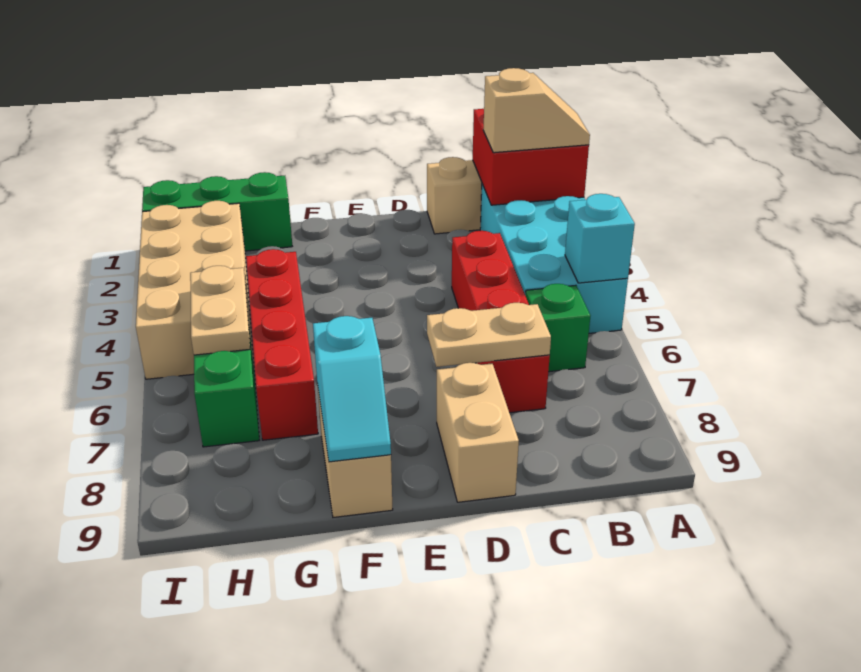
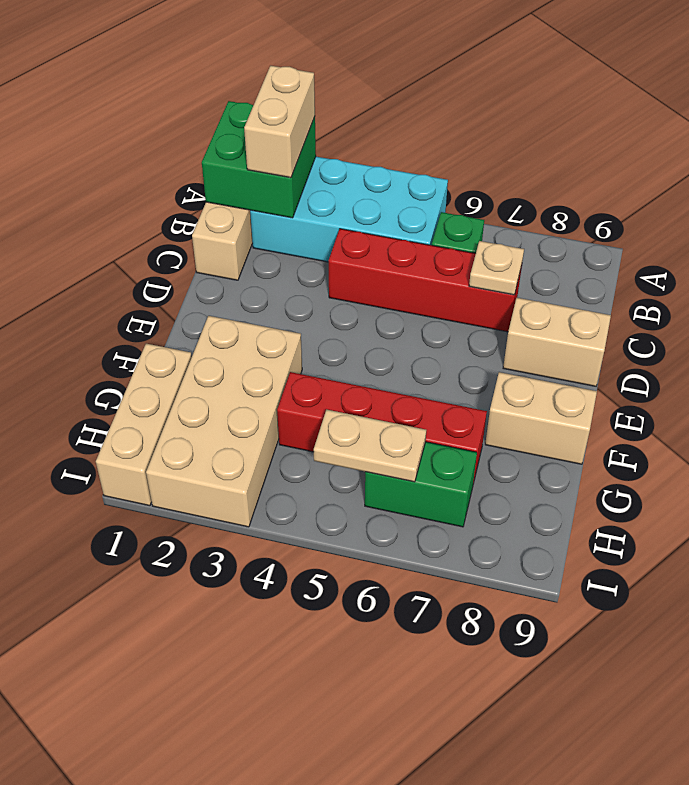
red brick A1:B2 level 2 -> green brick A1:B2 level 2
tan slope A2:B2 level 3 top B -> tan brick A2:B2 level 3
cyan brick A5 level 2 -> none
tan plate C7:D7 level 2 -> tan plate C7 level 2
cyan slope F8:F9 level 2 top 8 -> none
green brick G1:I1 level 1 -> tan brick G1:I1 level 1
tan brick H2:I5 level 1 -> tan brick F2:I3 level 1

